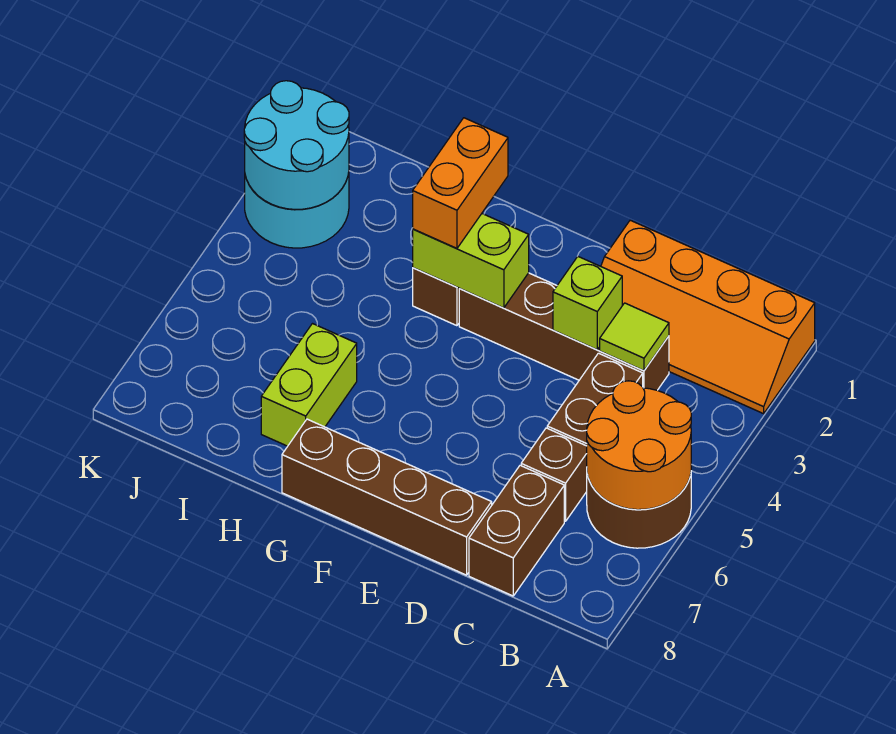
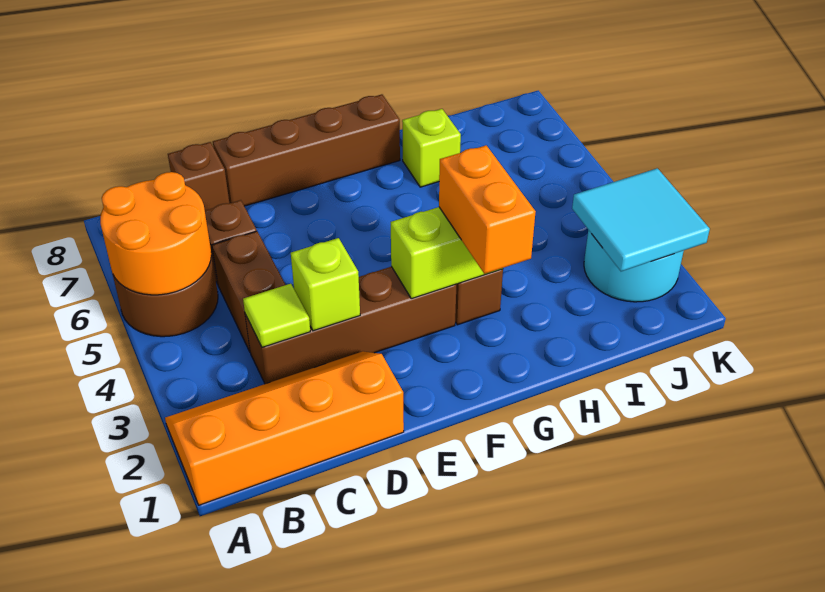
brown brick C7:C8 level 1 -> brown brick C8 level 1
lime brick H6:H7 level 1 -> lime brick H7 level 1
cyan round brick J2:K3 level 2 -> cyan tile J2:K3 level 2

